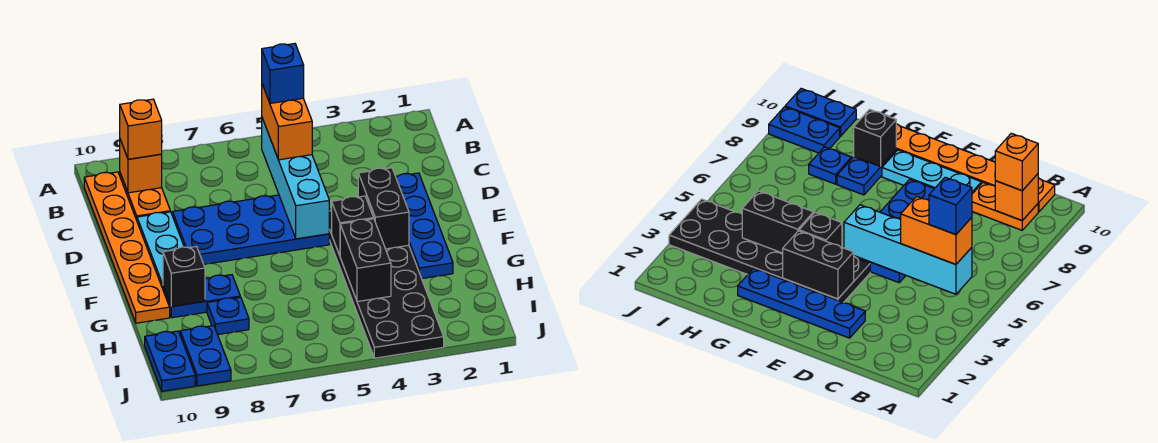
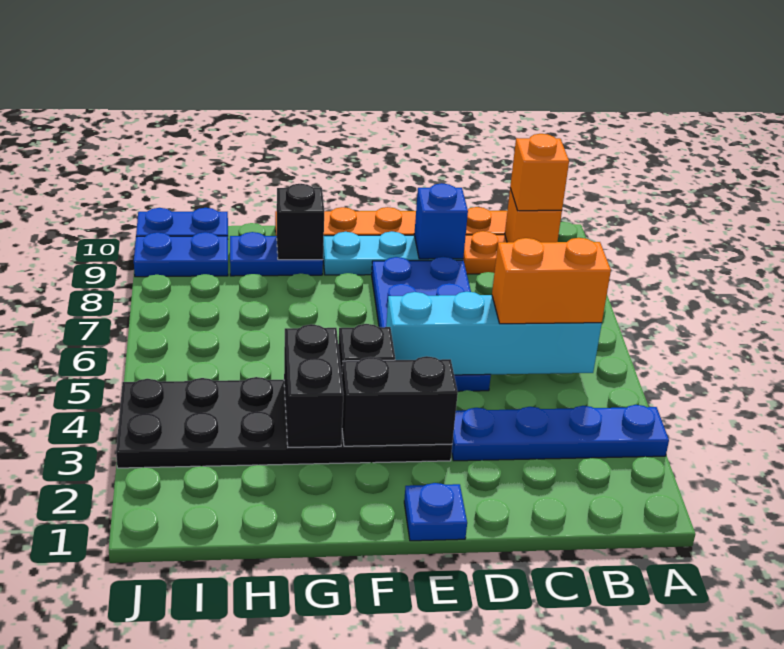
blue brick B5 level 4 -> blue brick D9 level 2
blue plate D2:G2 level 1 -> blue plate A3:D3 level 1
black brick G4:H4 level 2 -> black brick G3:G4 level 2
blue plate G8:G9 level 1 -> blue plate G9:H9 level 1
blue plate H8 level 1 -> blue plate E1 level 1

